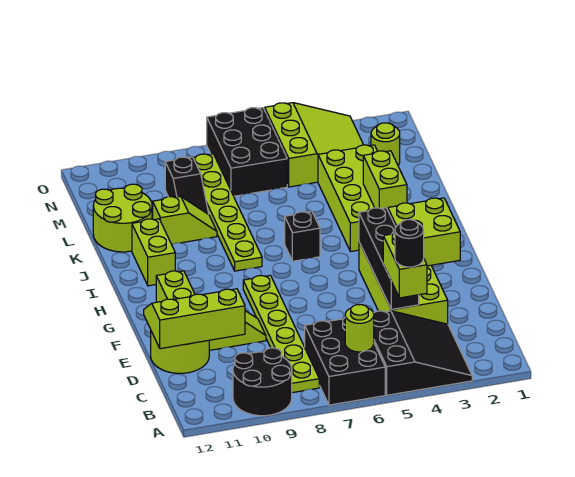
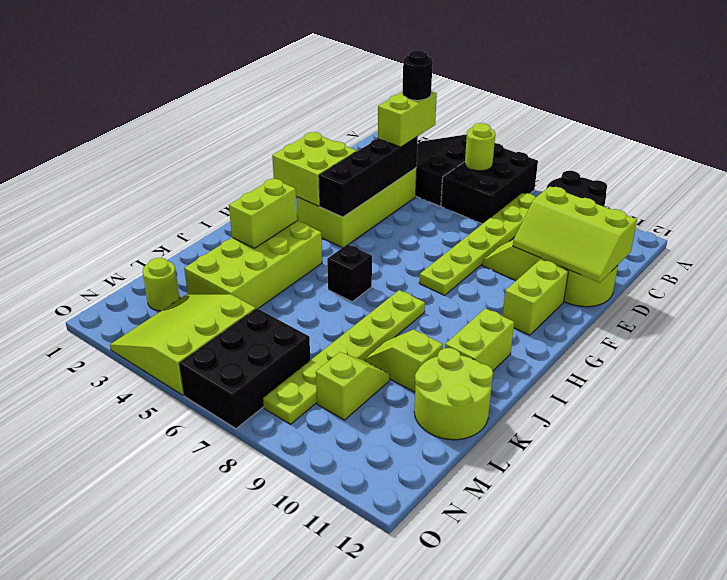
black slope L9:M9 level 1 top M -> lime slope L9:M9 level 1 top M

